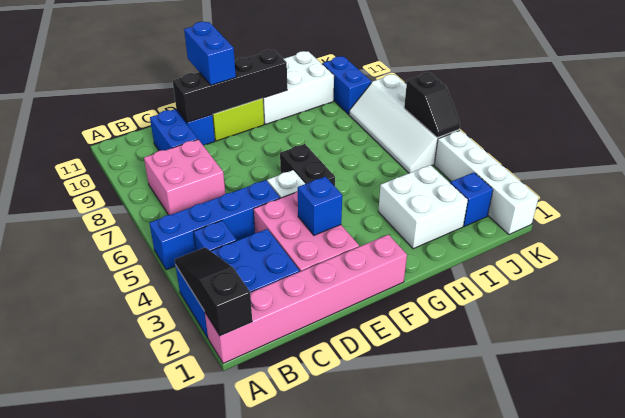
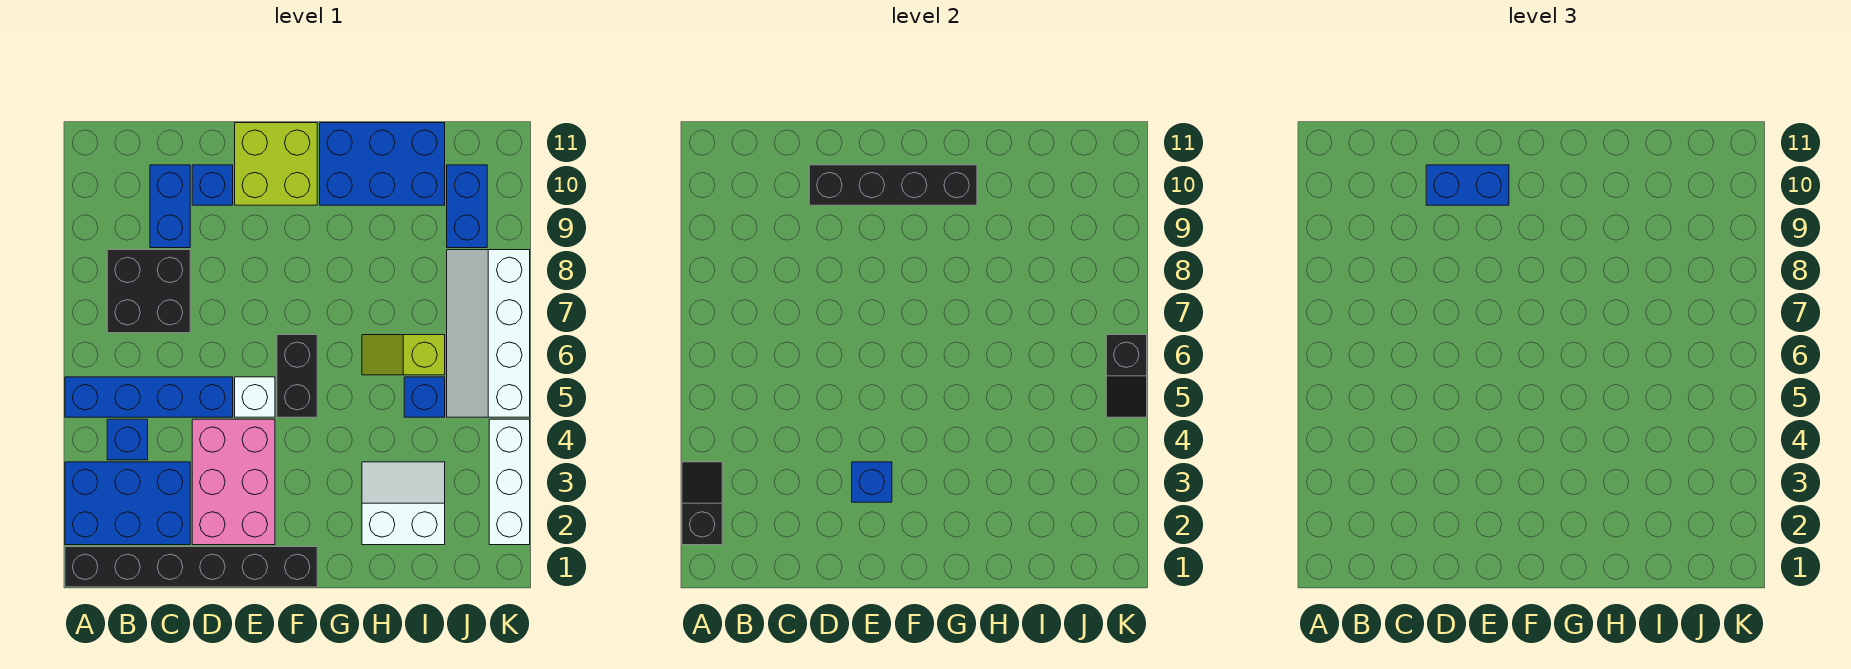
pink brick A1:F1 level 1 -> black brick A1:F1 level 1
black slope A1:A3 level 2 top 1 -> black slope A2:A3 level 2 top 2
pink brick B7:C8 level 1 -> black brick B7:C8 level 1
blue brick E10:E11 level 3 -> blue brick D10:E10 level 3
white brick G10:I11 level 1 -> blue brick G10:I11 level 1
white brick H2:I3 level 1 -> white slope H2:I3 level 1 top 2
none -> lime slope H6:I6 level 1 top I
blue brick J2 level 1 -> blue brick I5 level 1
white brick K1:K4 level 1 -> white brick K2:K4 level 1

